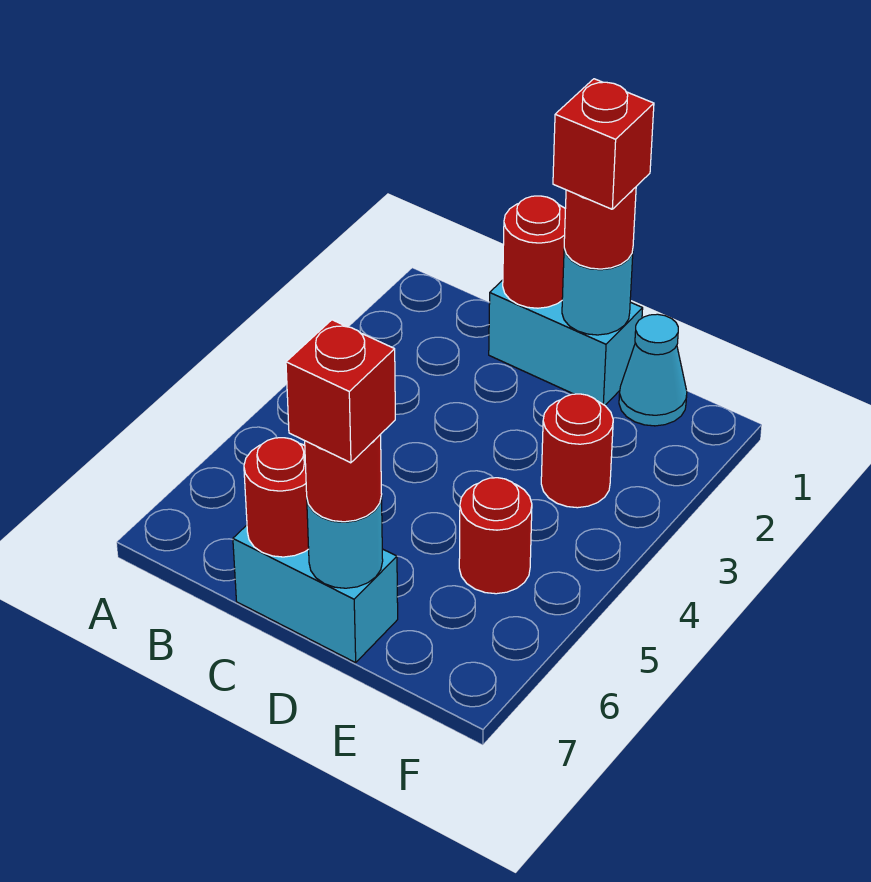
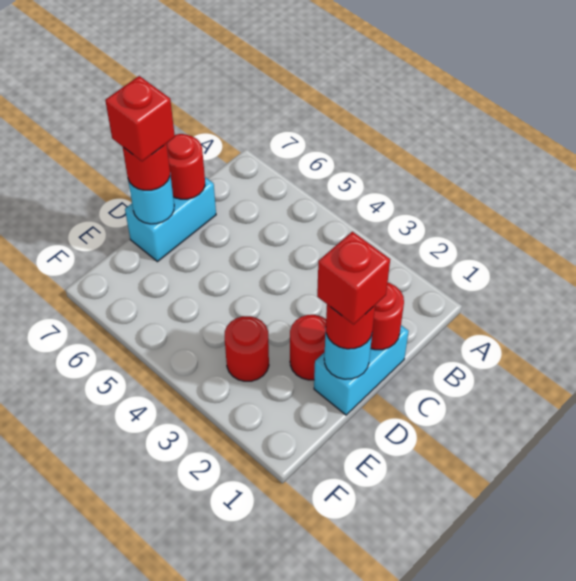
cyan cone E1 level 1 -> none
red round brick E5 level 1 -> red round brick D2 level 1

